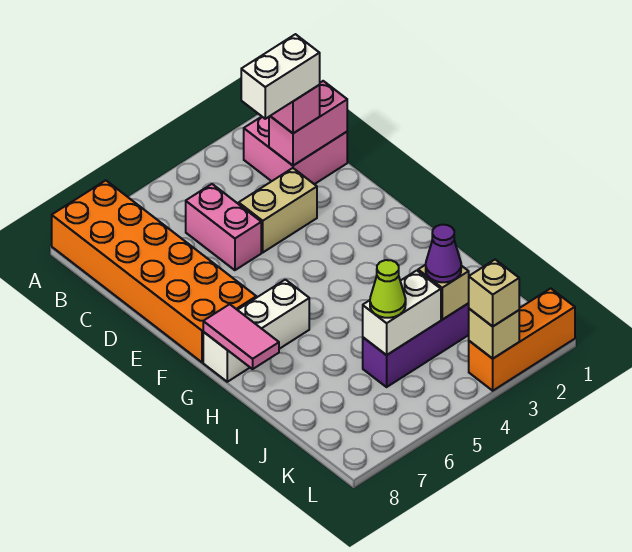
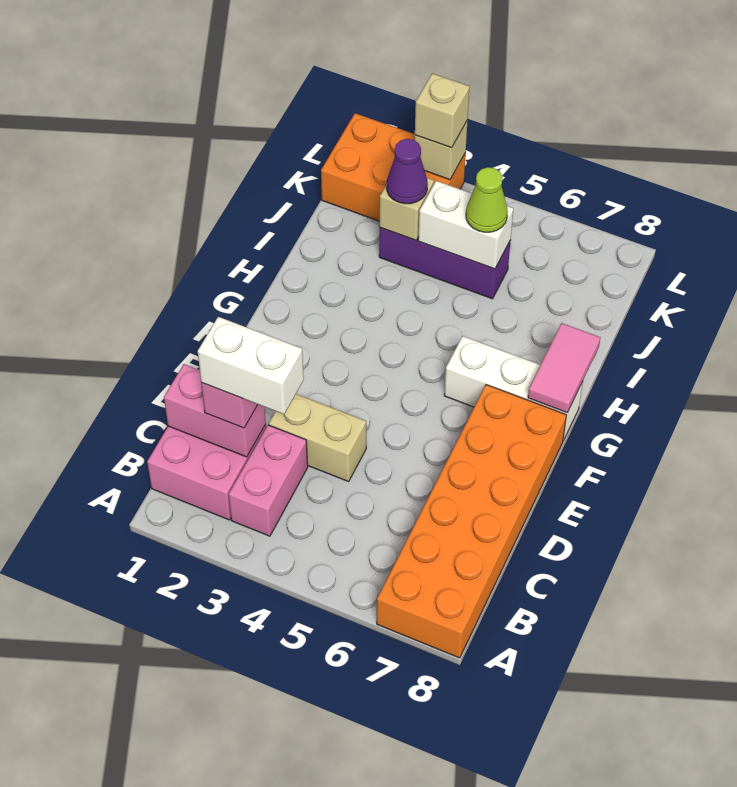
pink brick C5:D5 level 1 -> pink brick B3:C3 level 1
orange brick L1:L3 level 1 -> orange brick K1:L3 level 1

